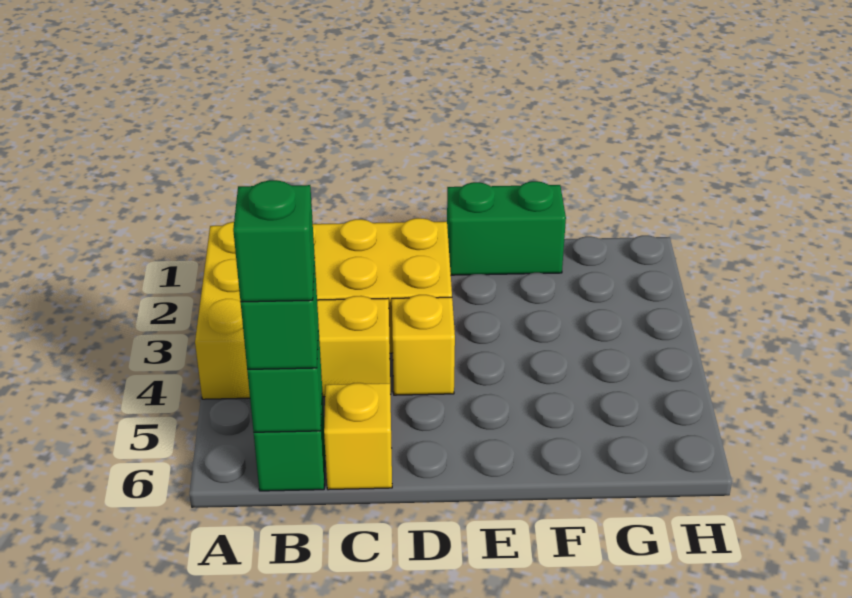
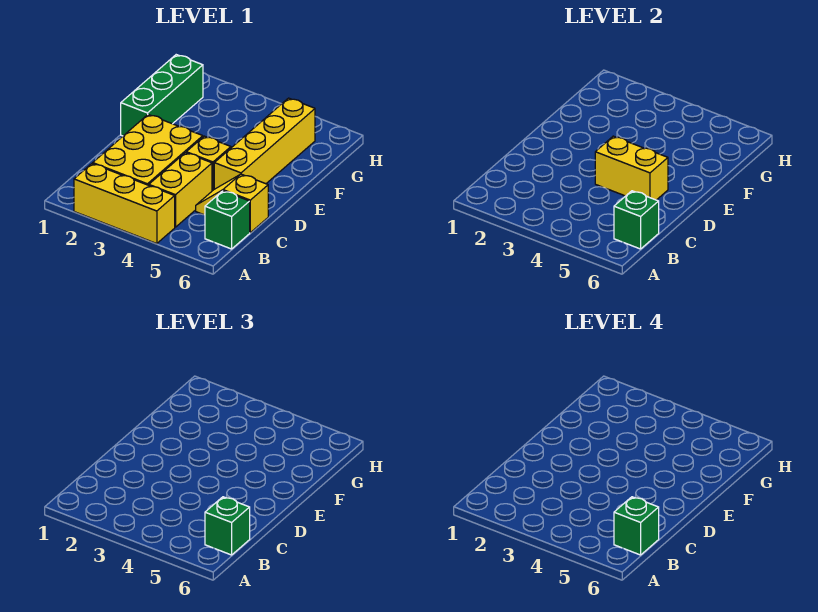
none -> yellow brick D4:D5 level 2
none -> yellow brick D5:G5 level 1
green brick E1:F1 level 1 -> green brick E1:G1 level 1

